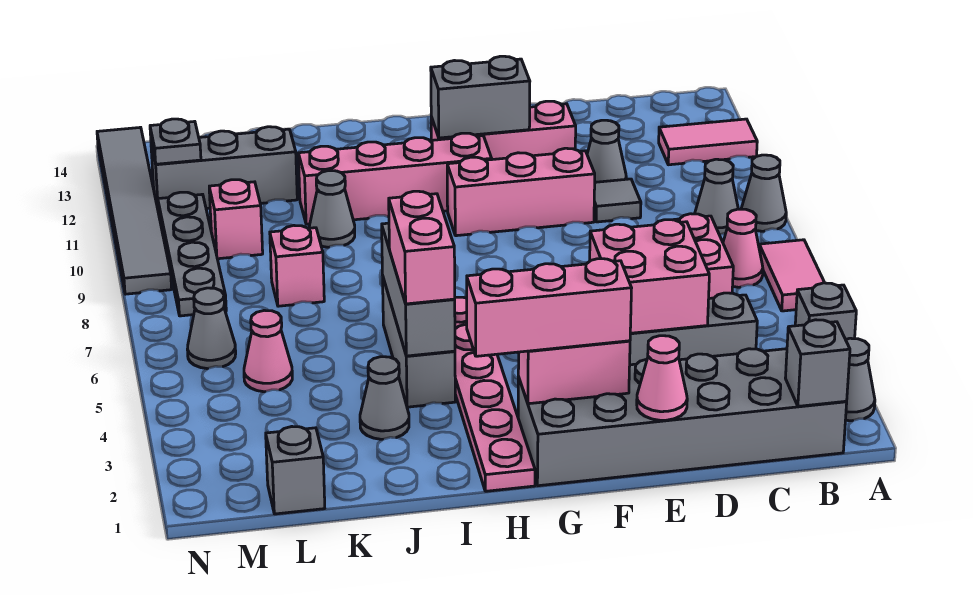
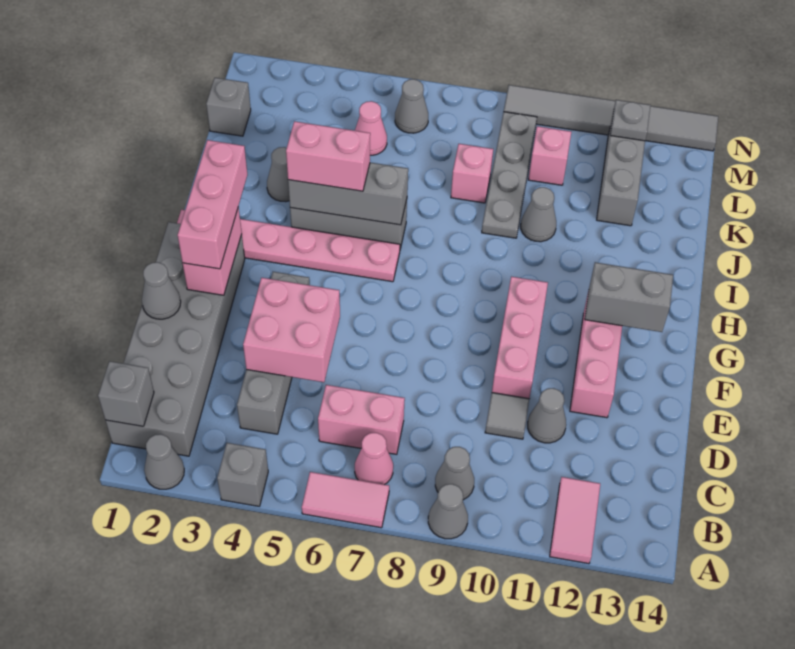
pink cone E1 level 2 -> grey cone E1 level 2
grey brick F12:G12 level 2 -> grey brick G12:G13 level 2
pink brick G11:J11 level 1 -> none
grey plate M8:M11 level 1 -> grey plate J9:M9 level 1

